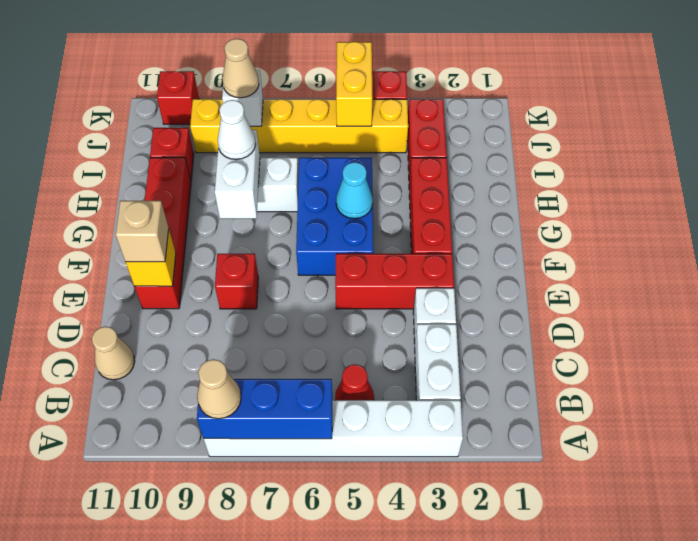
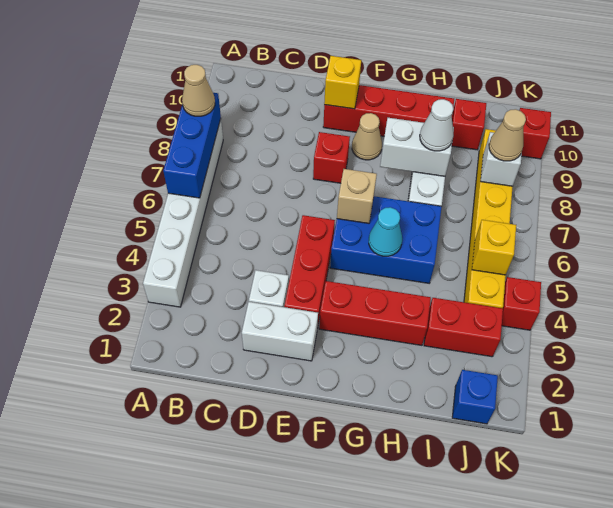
white brick B3:C3 level 1 -> white brick D2:E2 level 1
red cone B5 level 1 -> none
tan cone C11 level 1 -> tan cone F9 level 1
tan brick E10 level 3 -> tan brick F6 level 2
none -> blue brick J1 level 1
yellow brick J5:K5 level 2 -> yellow brick J5 level 2

